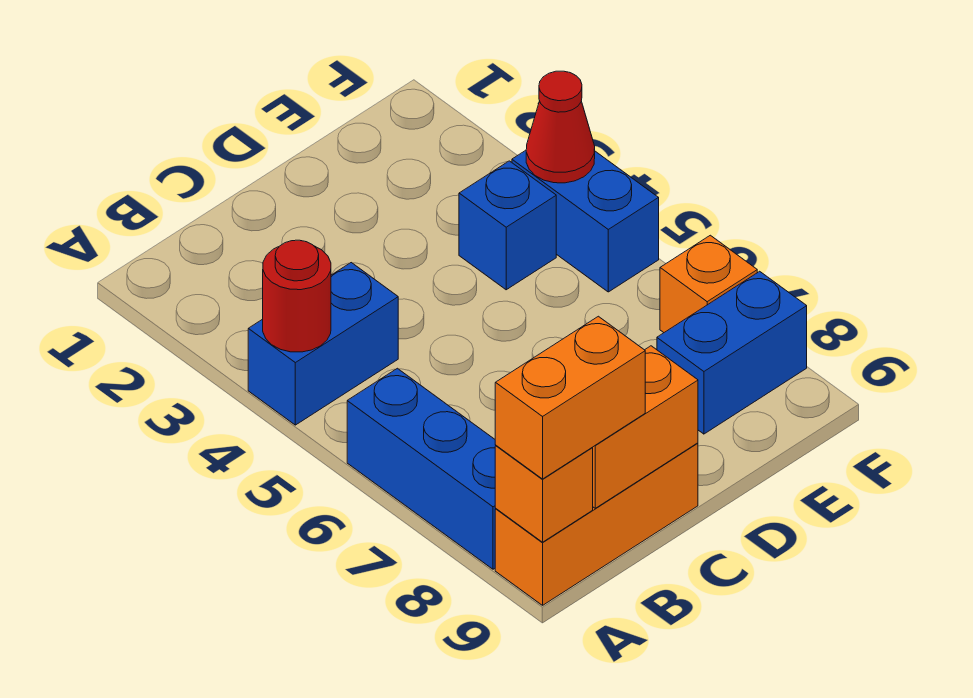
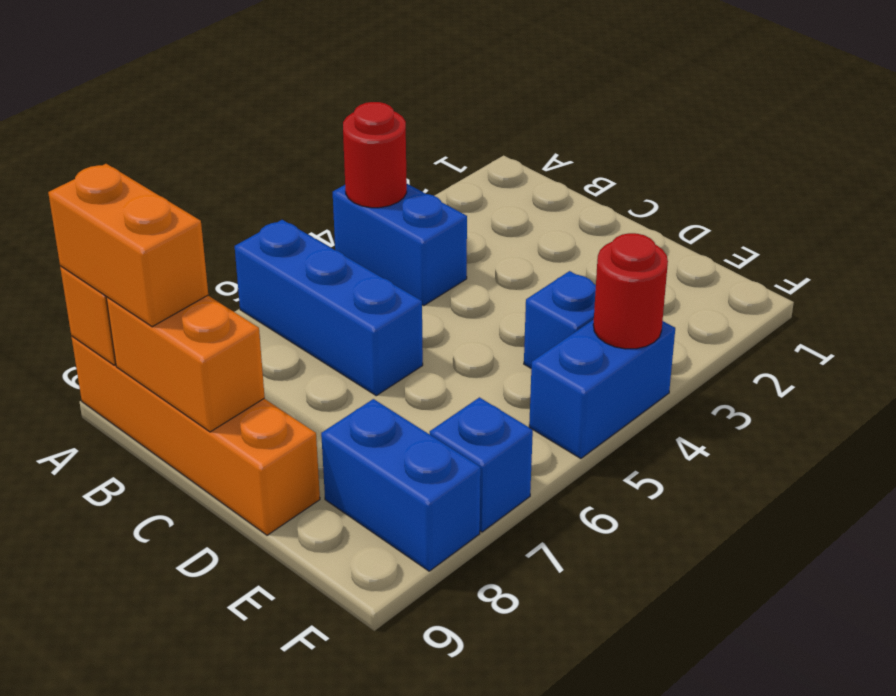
blue brick A6:A8 level 1 -> blue brick A6:C6 level 1
orange brick A9:C9 level 1 -> orange brick A9:D9 level 1
red cone F4 level 2 -> red round brick F4 level 2
orange brick F7 level 1 -> blue brick F7 level 1

